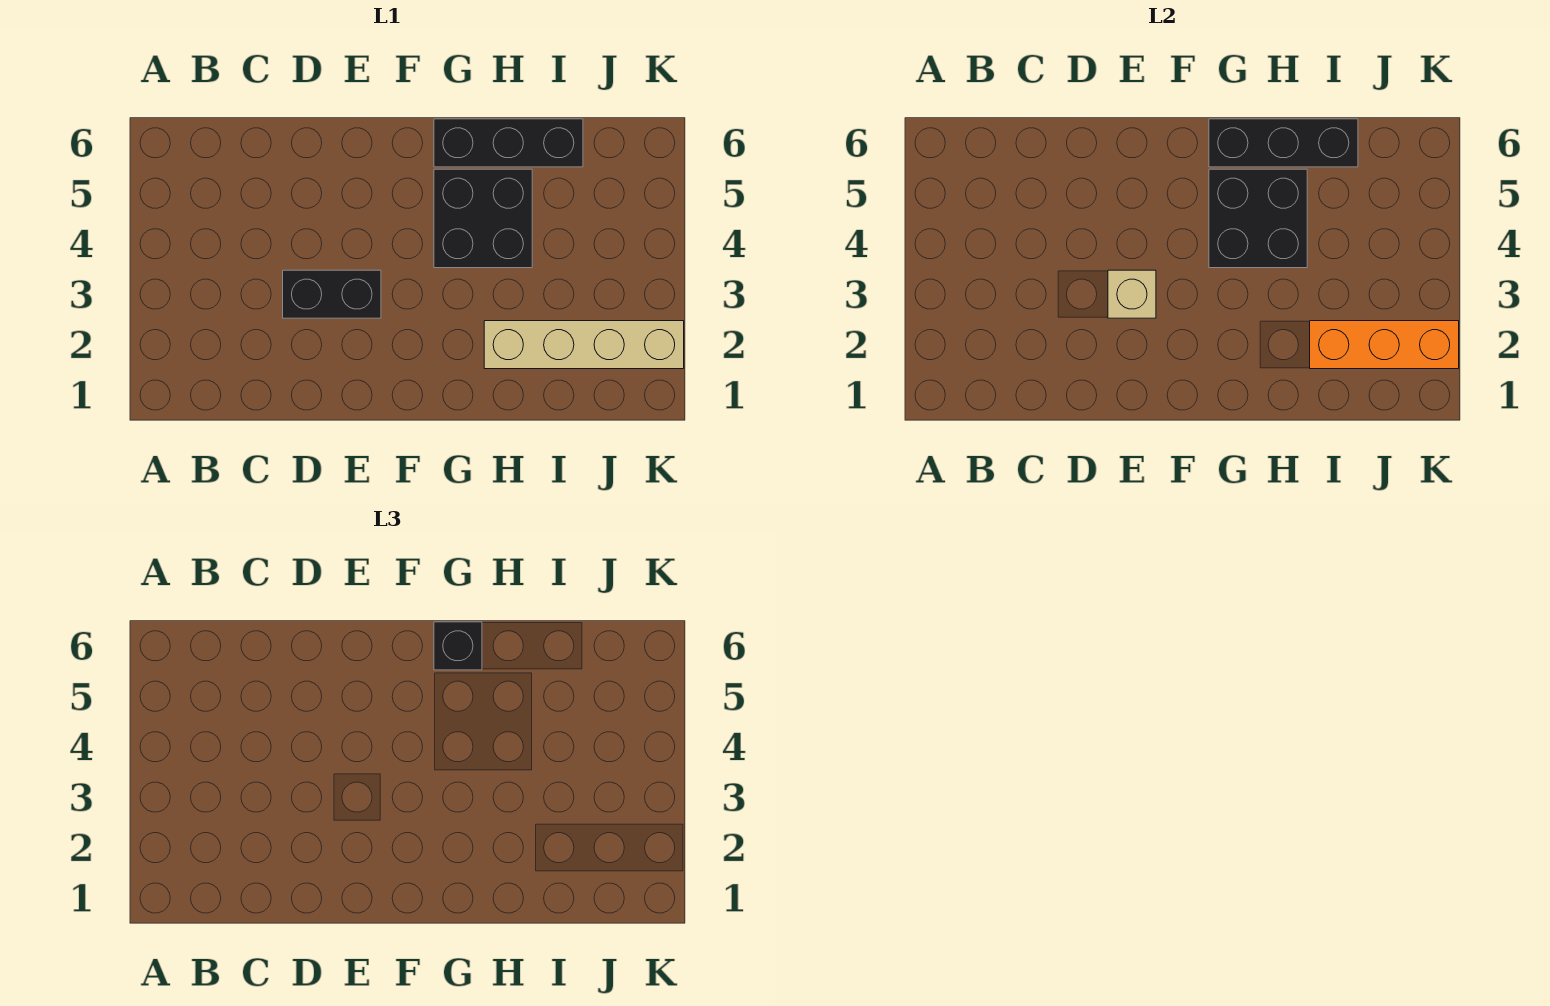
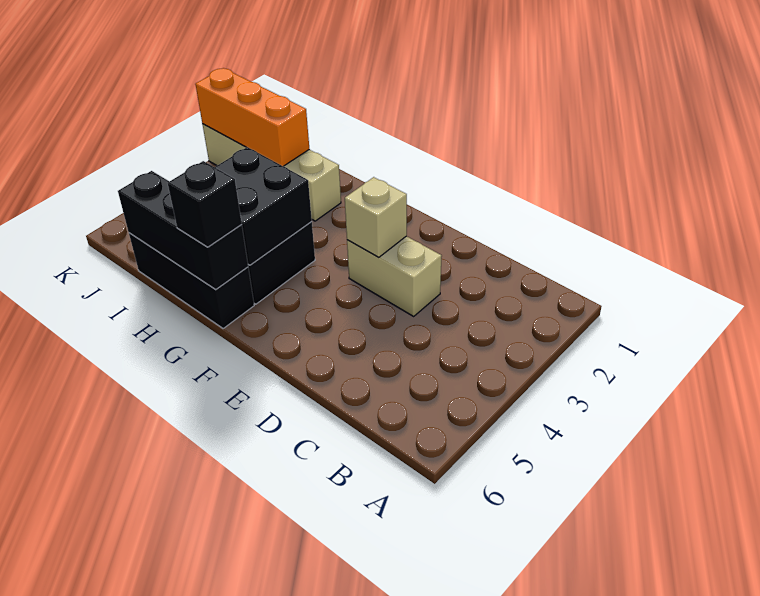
black brick D3:E3 level 1 -> tan brick D3:E3 level 1

